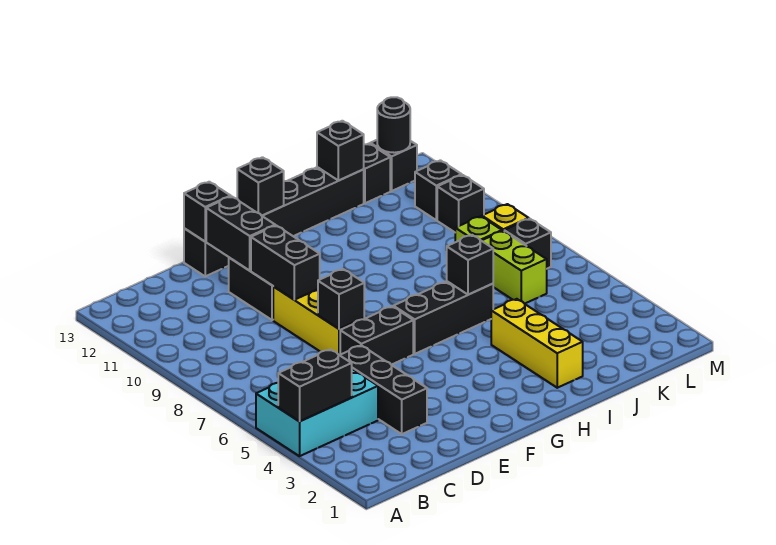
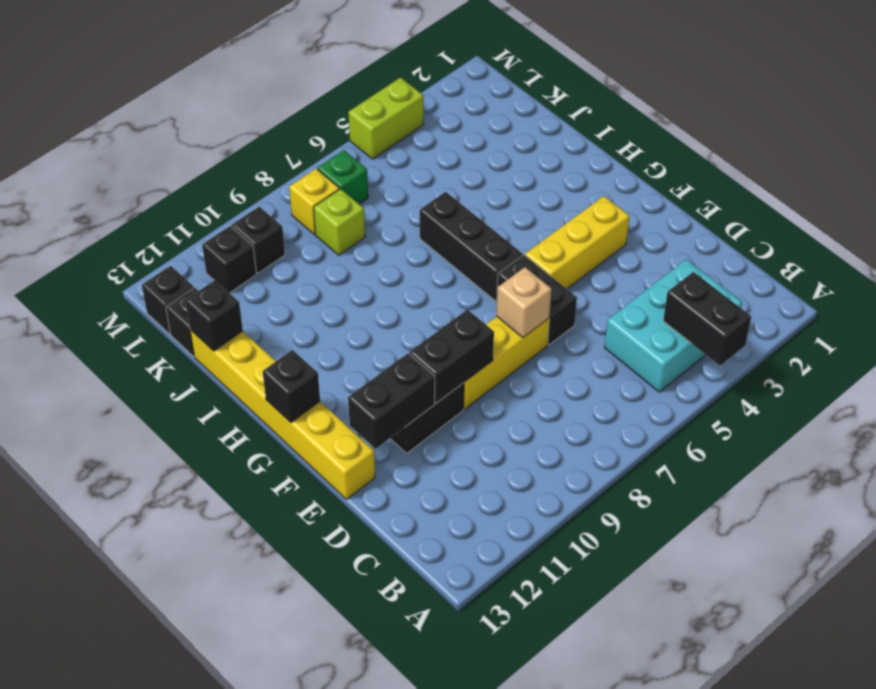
cyan brick A4:C5 level 1 -> cyan brick B3:C5 level 1
black brick D3:D5 level 1 -> none
black brick E7 level 2 -> tan brick E7 level 2
black brick E13:J13 level 1 -> yellow brick E13:J13 level 1
black brick E13 level 2 -> none
yellow brick I2:I4 level 1 -> yellow brick F3:F5 level 1
black brick I6 level 2 -> none
lime brick K6:K7 level 1 -> lime brick M4:M5 level 1
black brick L7 level 1 -> green brick L7 level 1
black round brick L13 level 2 -> none

